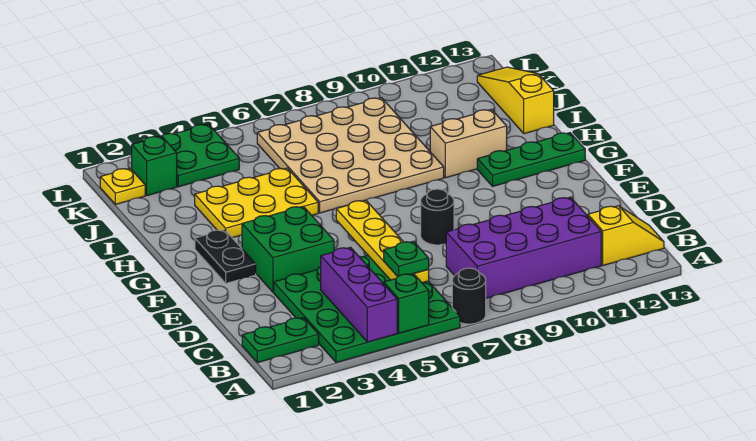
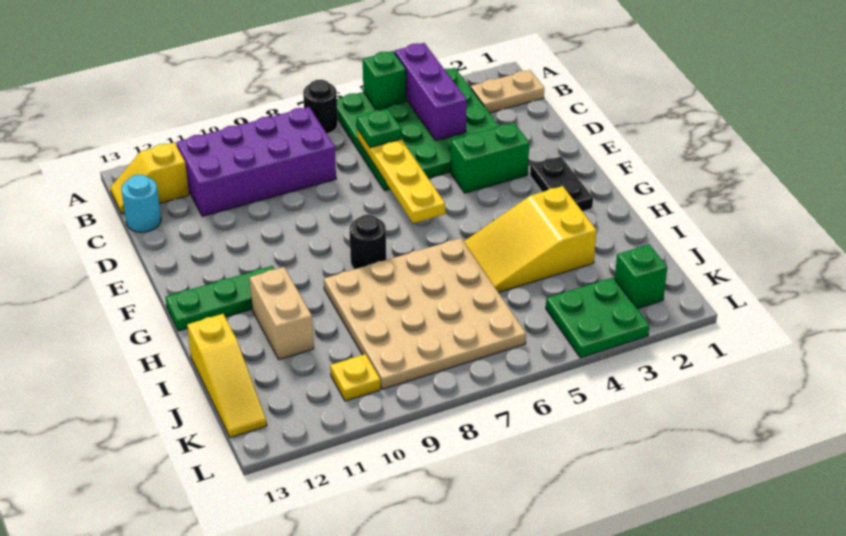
green plate B1:B2 level 1 -> tan plate B1:B2 level 1
none -> cyan round brick C13 level 1
green brick E3:F4 level 1 -> green brick E3:E4 level 1
black round brick E8 level 1 -> black round brick G8 level 1
yellow plate H3:I5 level 1 -> yellow slope H3:I5 level 1 top 3
tan brick H10:H11 level 1 -> tan brick H11:I11 level 1
yellow plate K1 level 1 -> yellow plate K10 level 1

